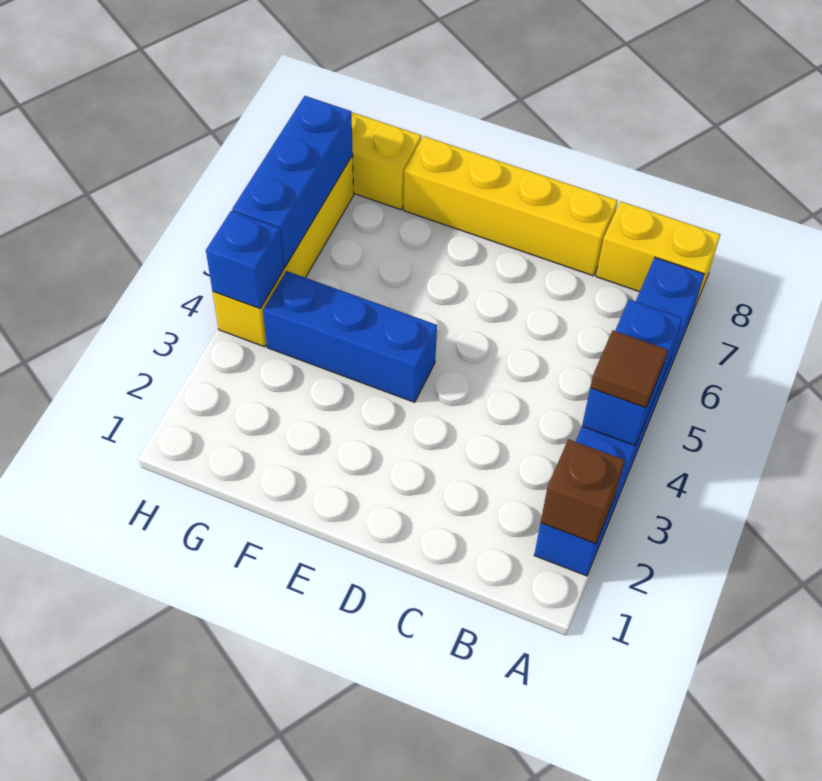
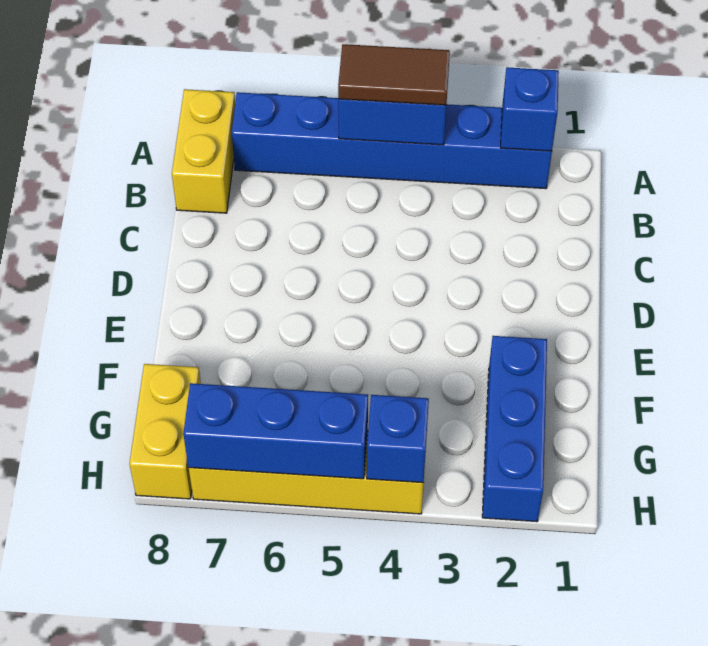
brown brick A2 level 2 -> blue brick A2 level 2
brown tile A4 level 3 -> brown tile A4:A5 level 3
yellow brick C8:F8 level 1 -> none
blue brick E4:G4 level 1 -> blue brick F2:H2 level 1

